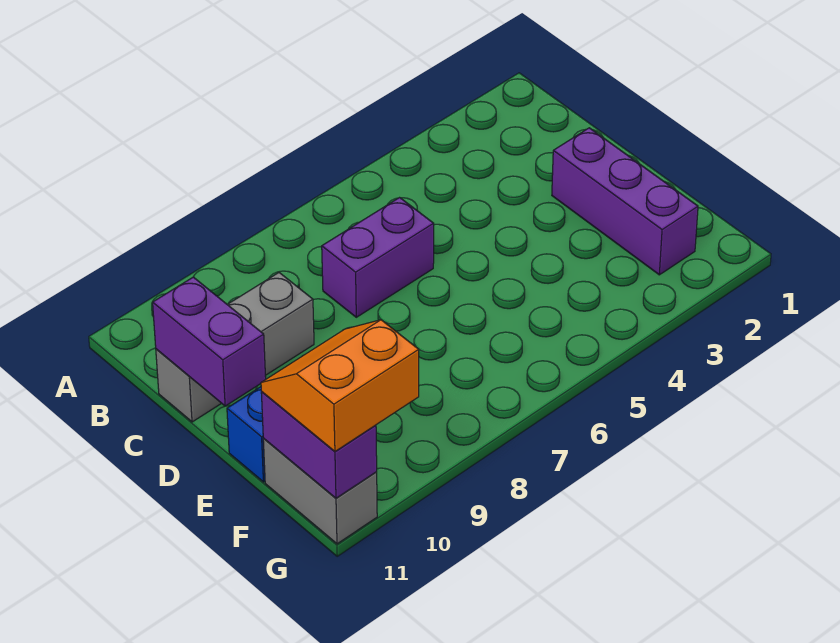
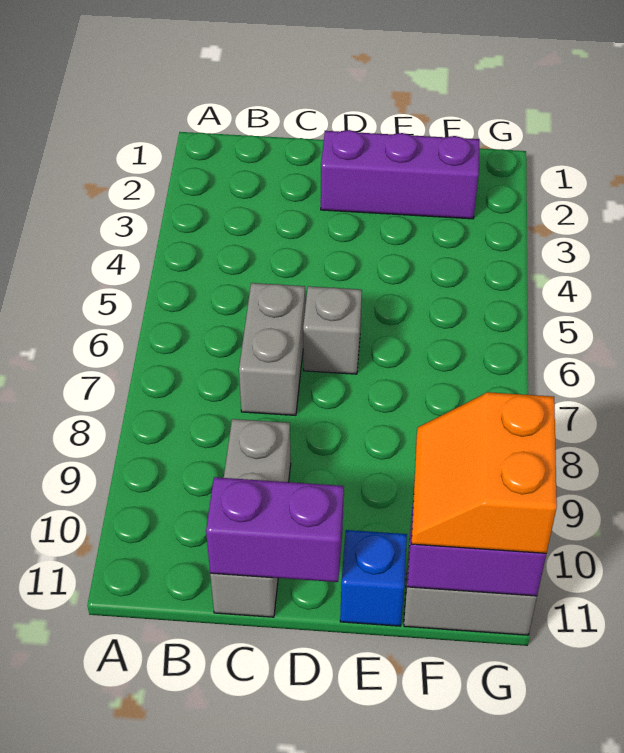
purple brick C6:C7 level 1 -> grey brick C6:C7 level 1
none -> grey brick D6 level 1

